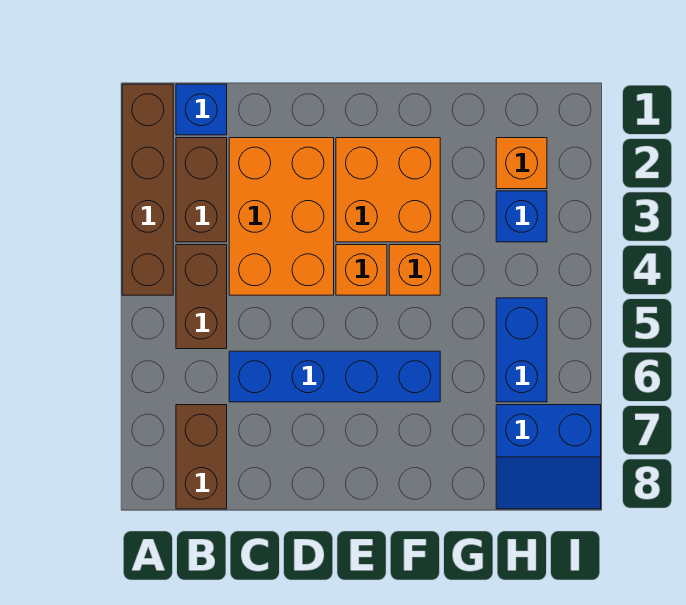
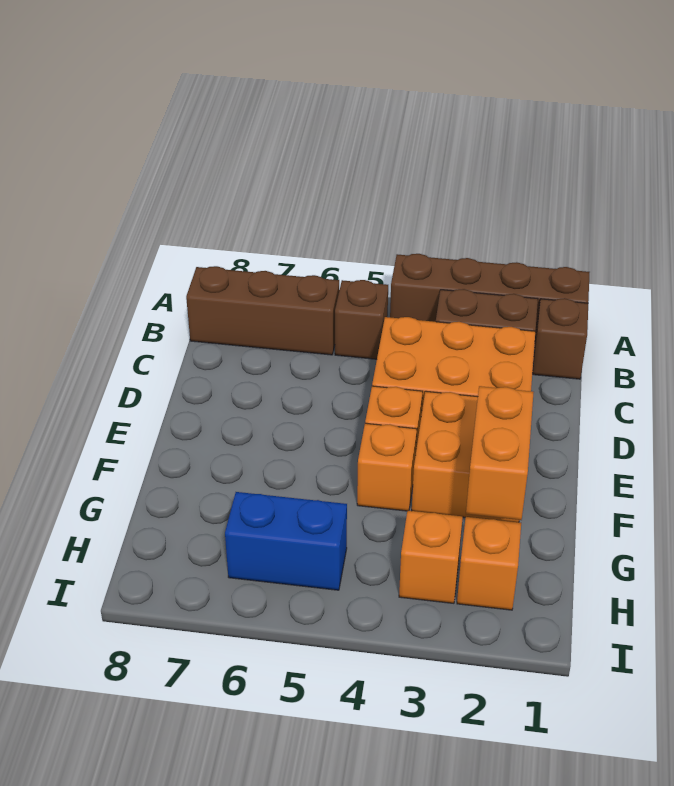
blue brick B1 level 1 -> brown brick B1 level 1
brown brick B4:B5 level 1 -> brown brick B5 level 1
brown brick B7:B8 level 1 -> brown brick B6:B8 level 1
blue brick C6:F6 level 1 -> none
none -> orange brick F2:G2 level 2
blue brick H3 level 1 -> orange brick H3 level 1
blue slope H7:I8 level 1 top 7 -> none

